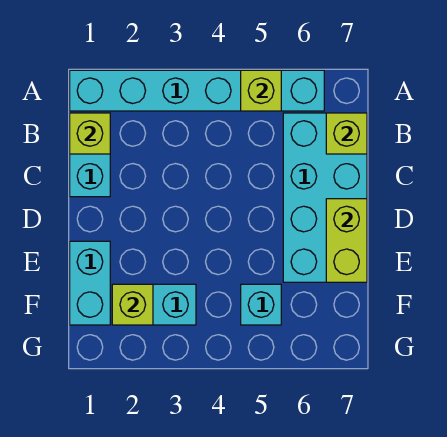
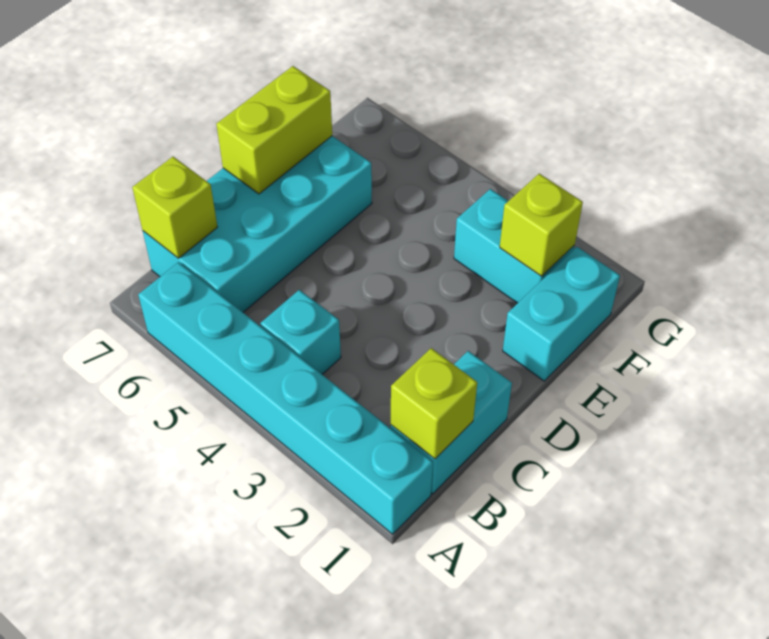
lime brick A5 level 2 -> none
cyan brick F5 level 1 -> cyan brick B4 level 1

